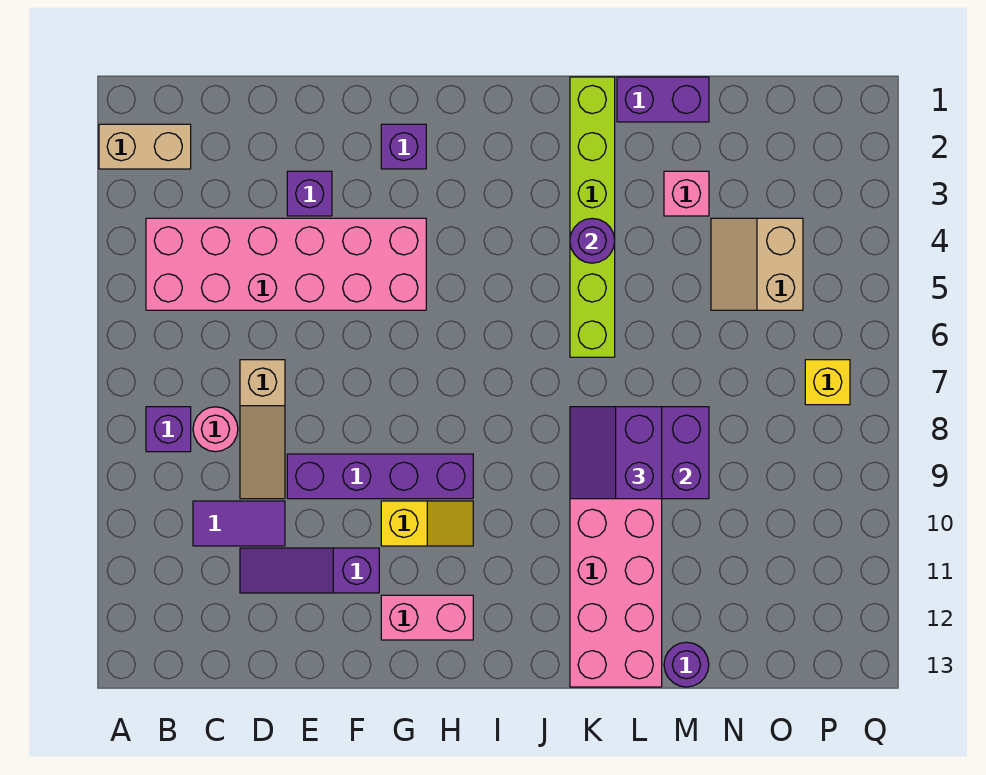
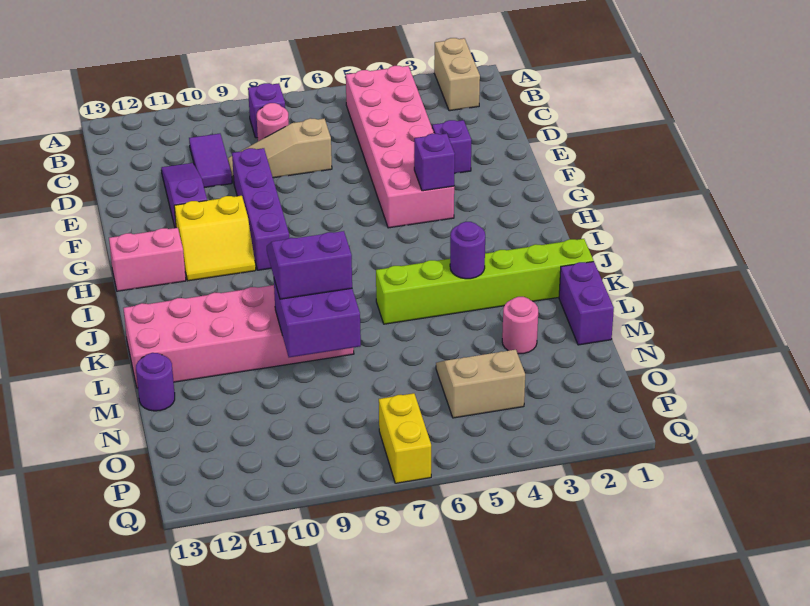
purple brick G2 level 1 -> purple brick G4 level 2
yellow slope G10:H10 level 1 top G -> yellow slope G10:H11 level 1 top G
pink brick G12:H12 level 1 -> pink brick H12:H13 level 1
pink brick M3 level 1 -> pink round brick M3 level 1
yellow brick P7 level 1 -> yellow brick P7:Q7 level 1

